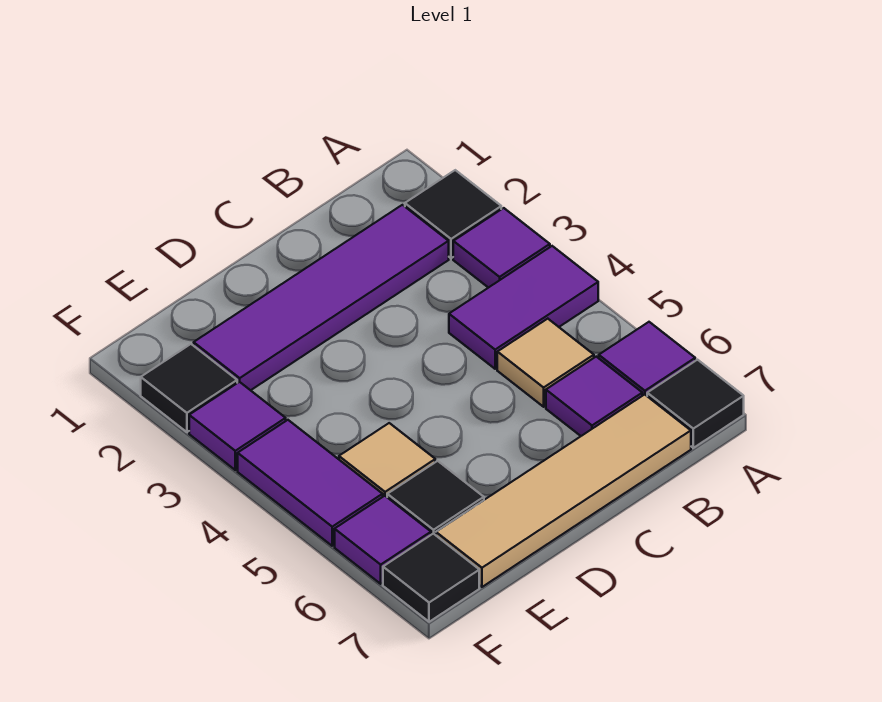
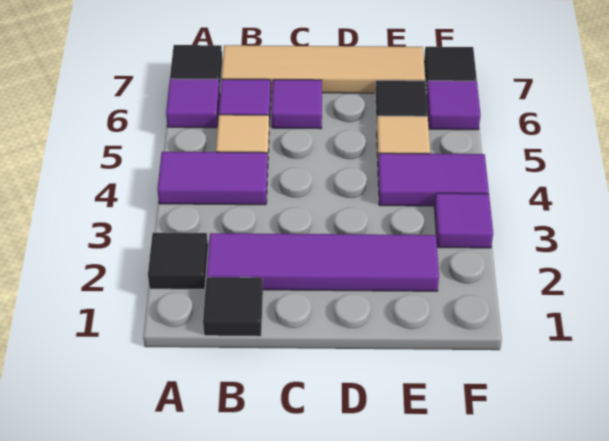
purple tile A3 level 1 -> purple tile C6 level 1
black tile F2 level 1 -> black tile B1 level 1
purple tile F4:F5 level 1 -> purple tile E4:F4 level 1

